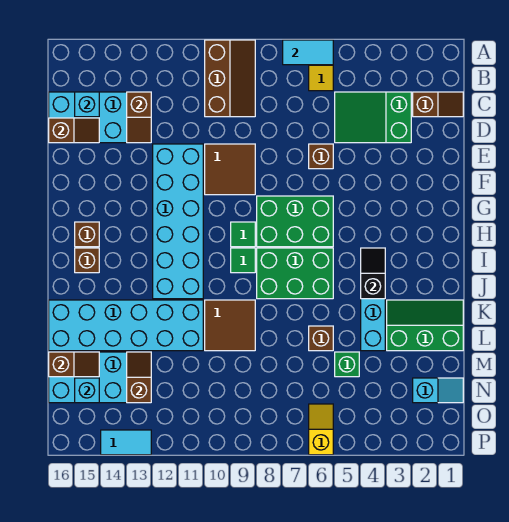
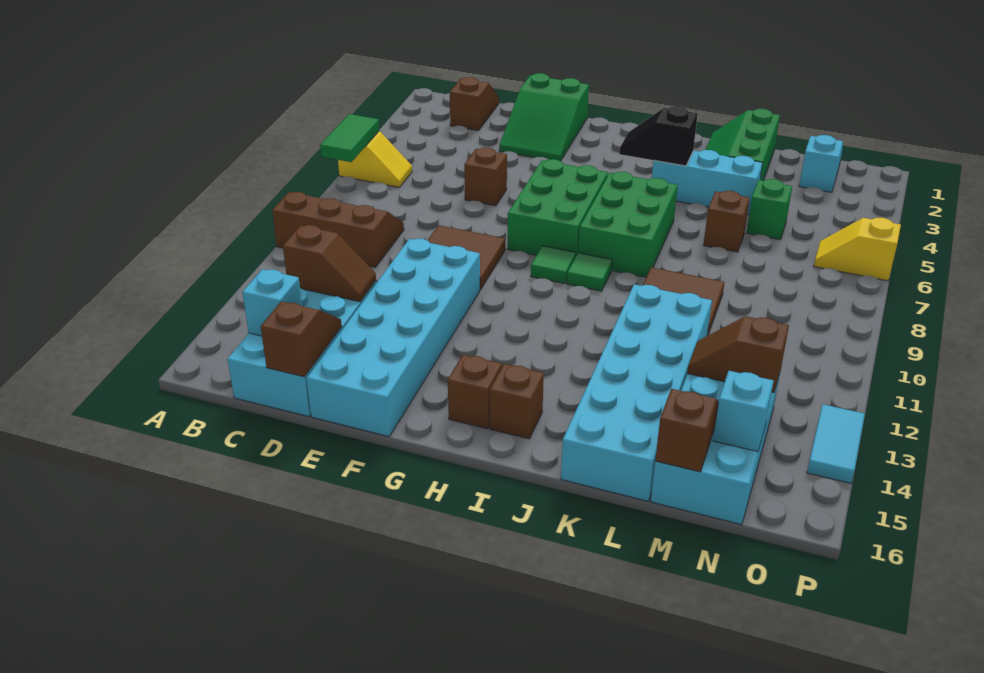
cyan tile A6:A7 level 2 -> green tile A6:A7 level 2
green slope C3:D5 level 1 top 3 -> green slope E1:F3 level 1 top 1
cyan brick E11:J12 level 1 -> cyan brick E11:F16 level 1

